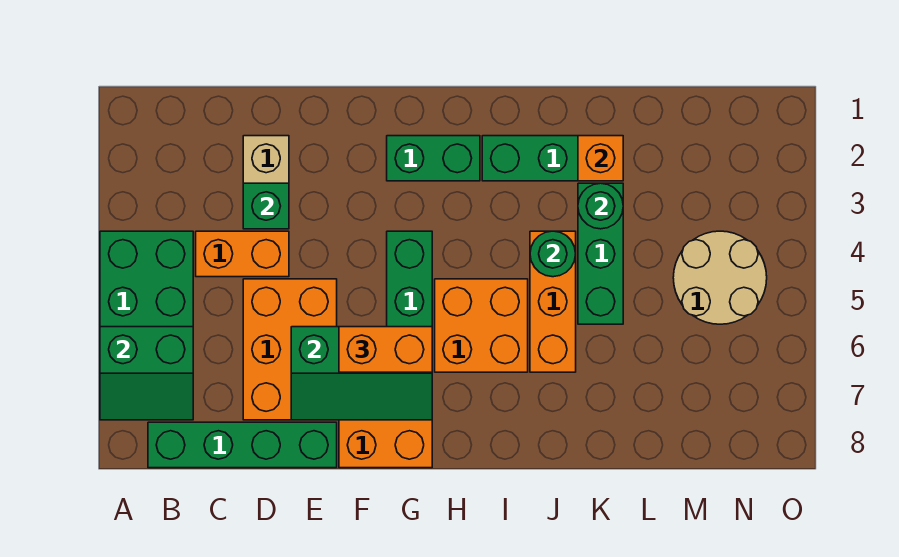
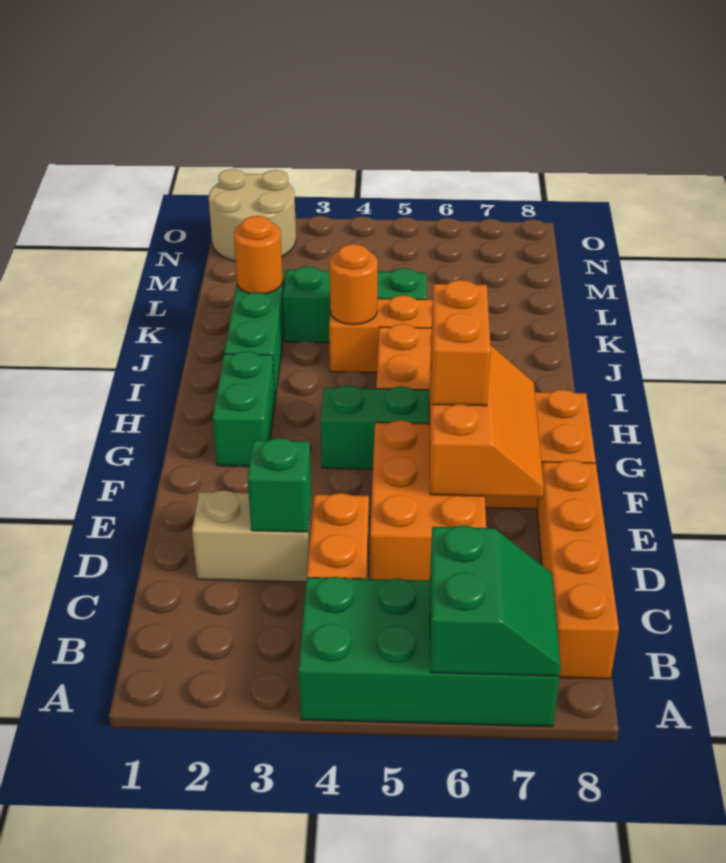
green brick B8:E8 level 1 -> orange brick B8:E8 level 1
orange brick D5:E7 level 1 -> orange brick D5:F6 level 1
green slope E6:G7 level 2 top 6 -> orange slope E6:G7 level 2 top 6
green round brick J4 level 2 -> orange round brick J4 level 2
orange brick K2 level 2 -> orange round brick K2 level 2
green round brick K3 level 2 -> none
tan round brick M4:N5 level 1 -> tan round brick N1:O2 level 1

